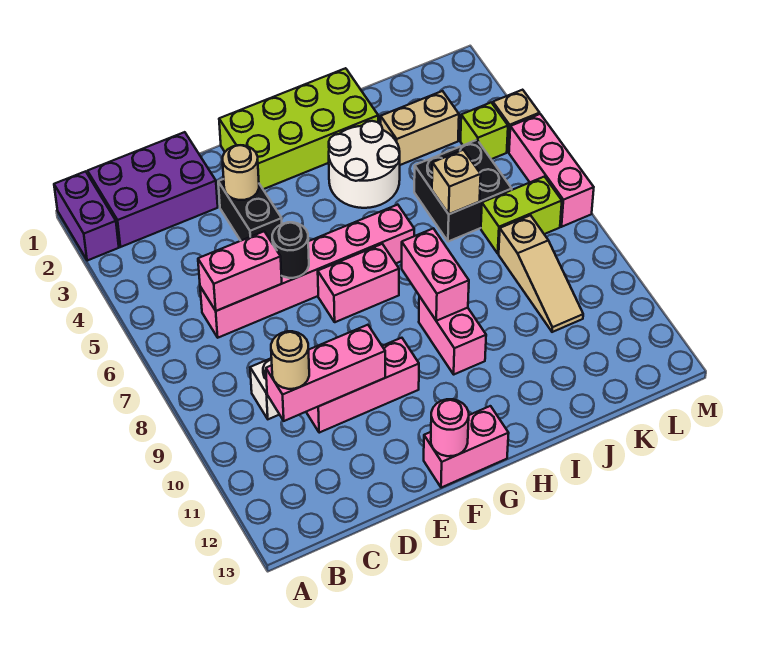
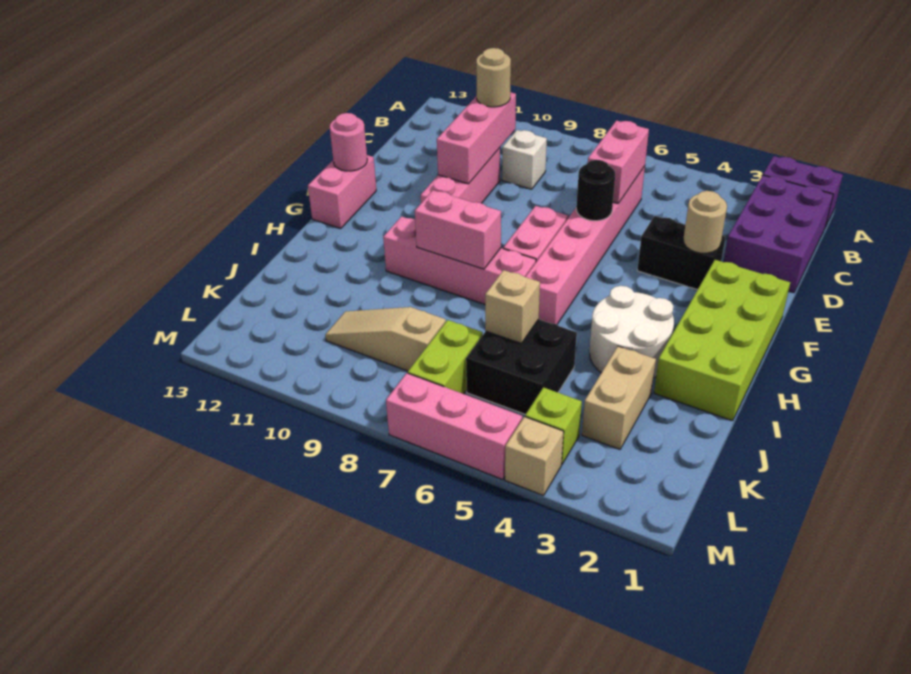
pink brick H9:H10 level 1 -> pink brick H7:H10 level 1

